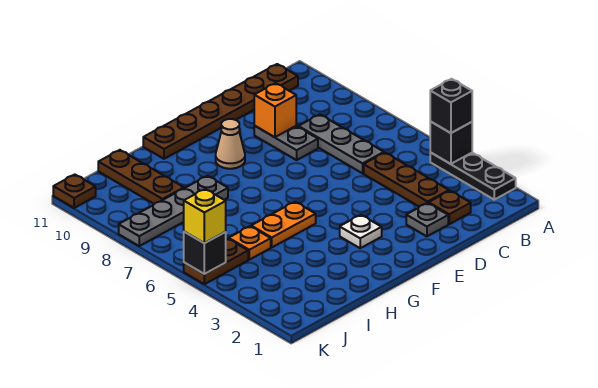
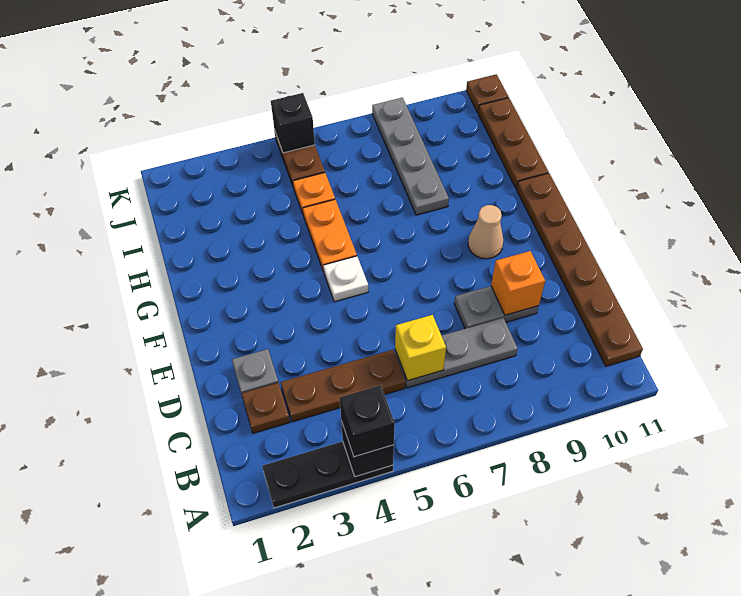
white plate F3 level 1 -> white plate F5 level 1
brown plate I9:I11 level 1 -> brown plate H11:J11 level 1
yellow brick K5 level 3 -> yellow brick C6 level 2

